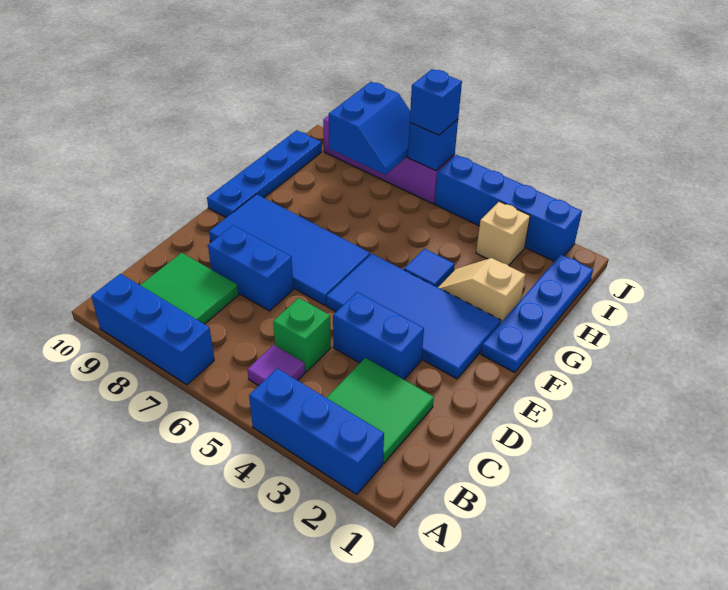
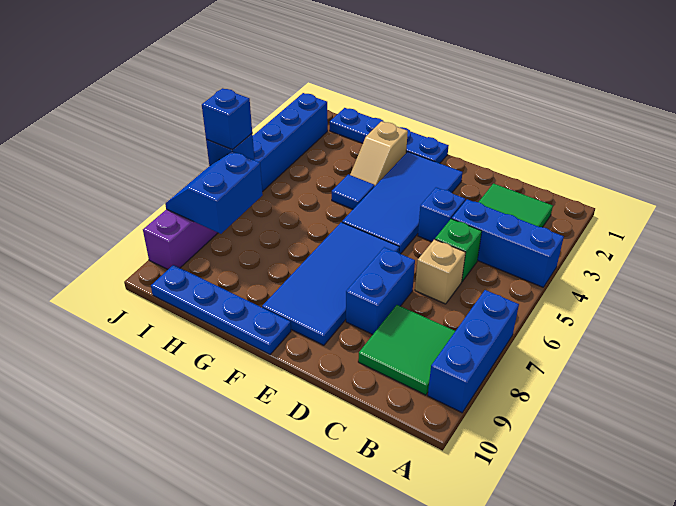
blue brick A2:A4 level 1 -> blue brick A4:C4 level 1
purple tile B5 level 1 -> none
blue brick D3:D4 level 1 -> blue brick D4 level 1
tan brick I3 level 1 -> tan brick C6 level 1
blue slope I7:J8 level 2 top 8 -> blue slope I7:J8 level 2 top I

